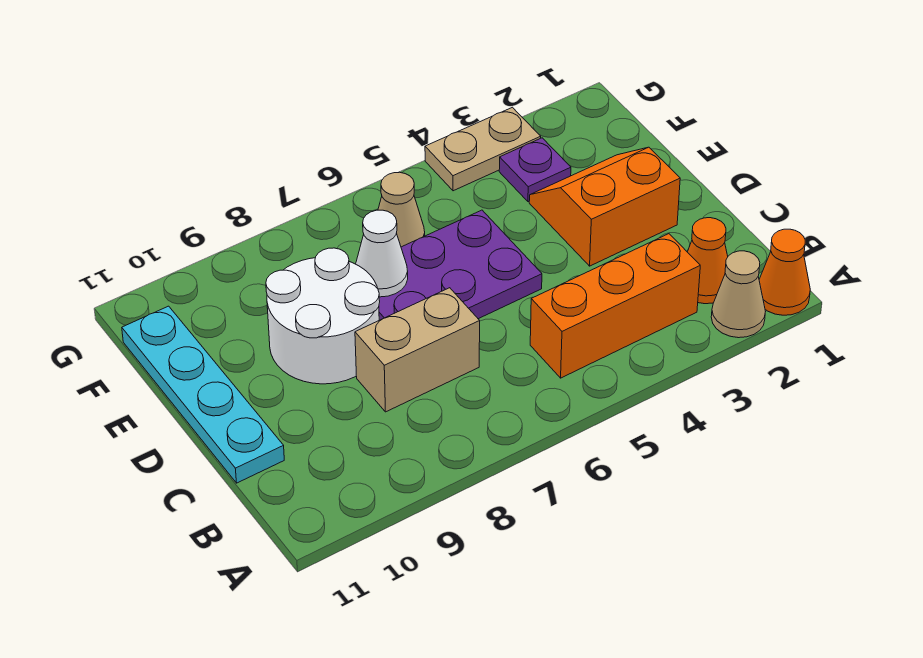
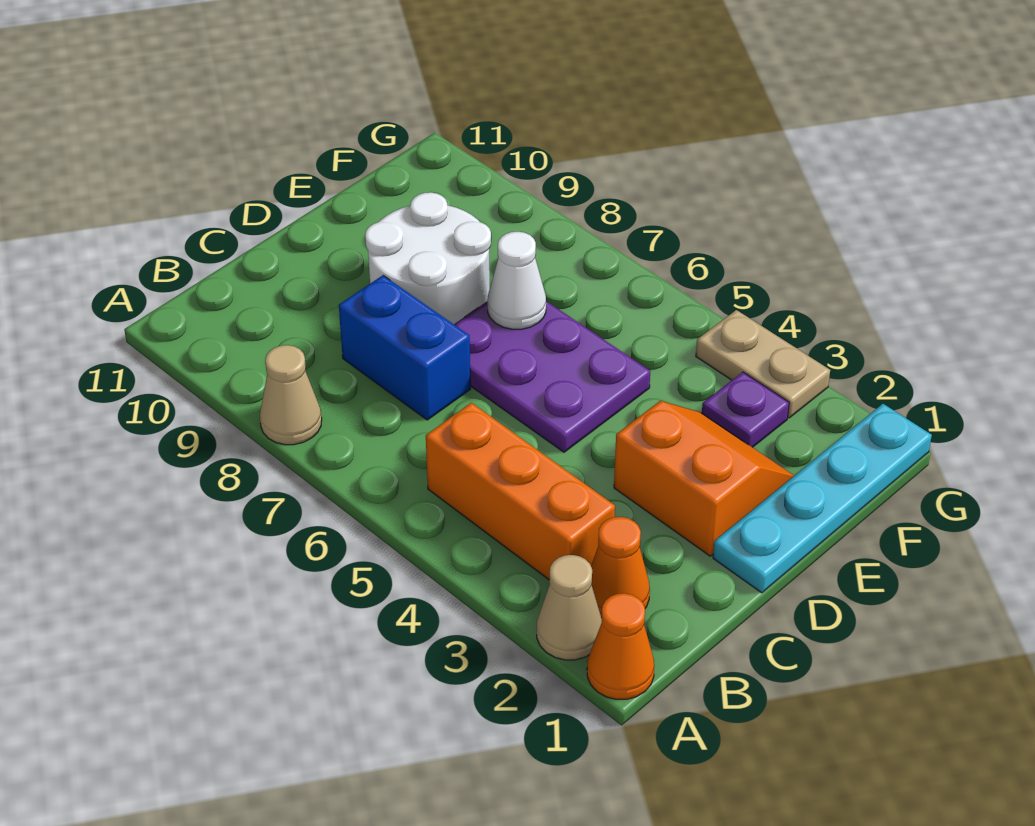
tan brick C7:C8 level 1 -> blue brick C7:C8 level 1
cyan plate C11:F11 level 1 -> cyan plate D1:G1 level 1
tan cone F6 level 1 -> tan cone A8 level 1

